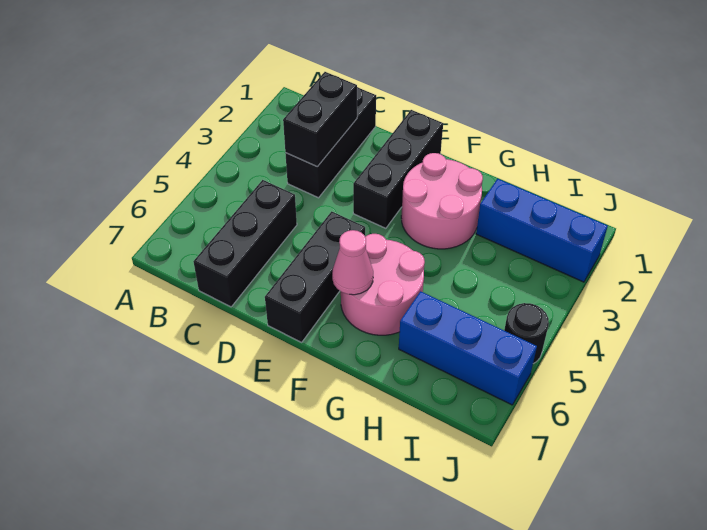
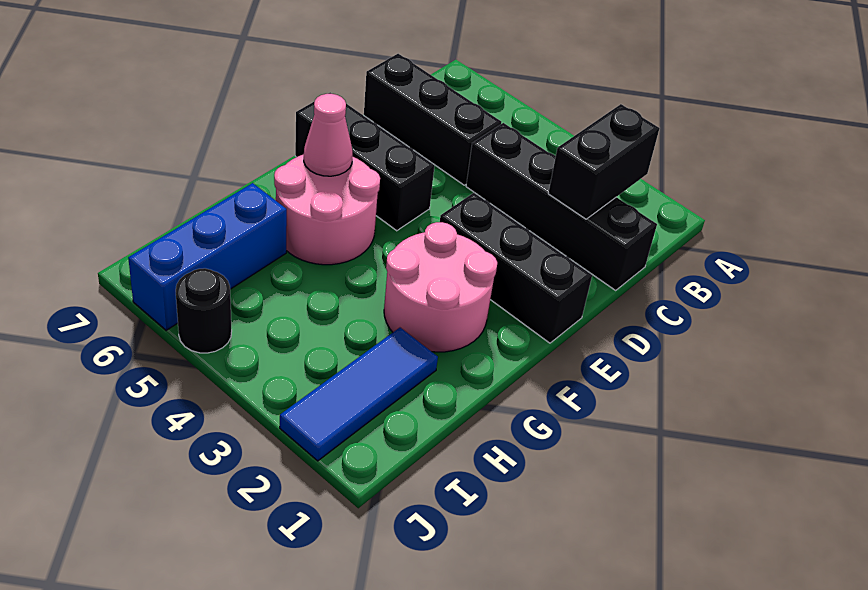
black brick C1:C3 level 1 -> black brick C1:C4 level 1
black brick C2:C3 level 2 -> black brick B2:C2 level 2
blue brick H2:J2 level 1 -> blue tile H2:J2 level 1

